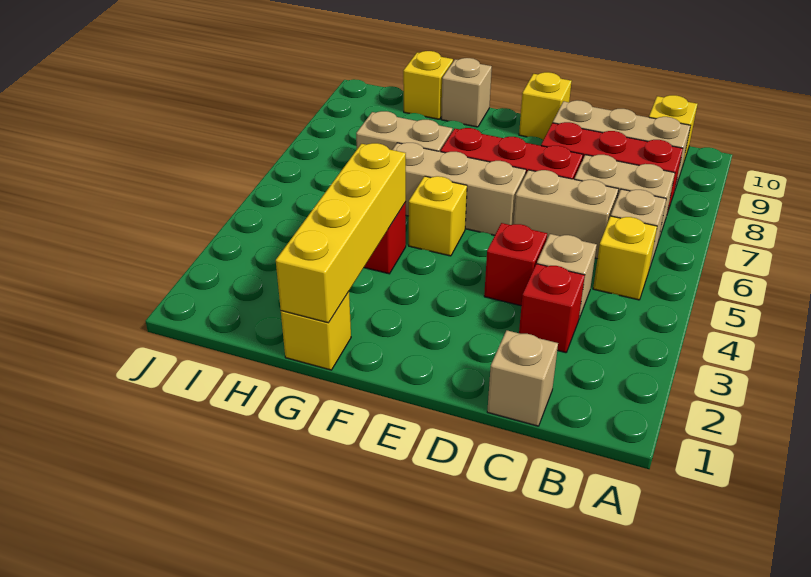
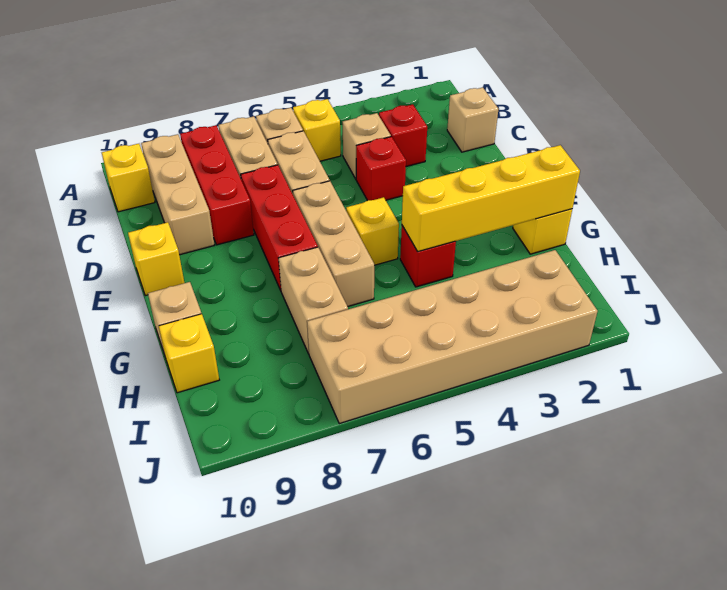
none -> tan brick I2:J7 level 1

